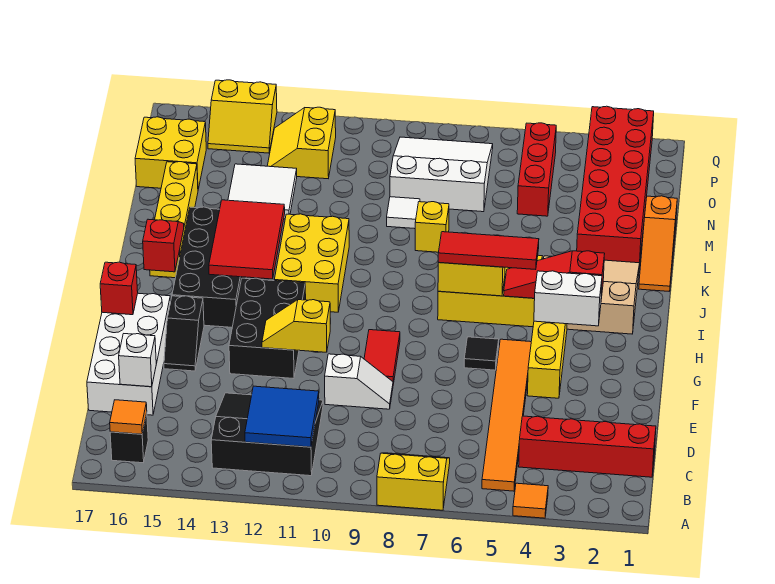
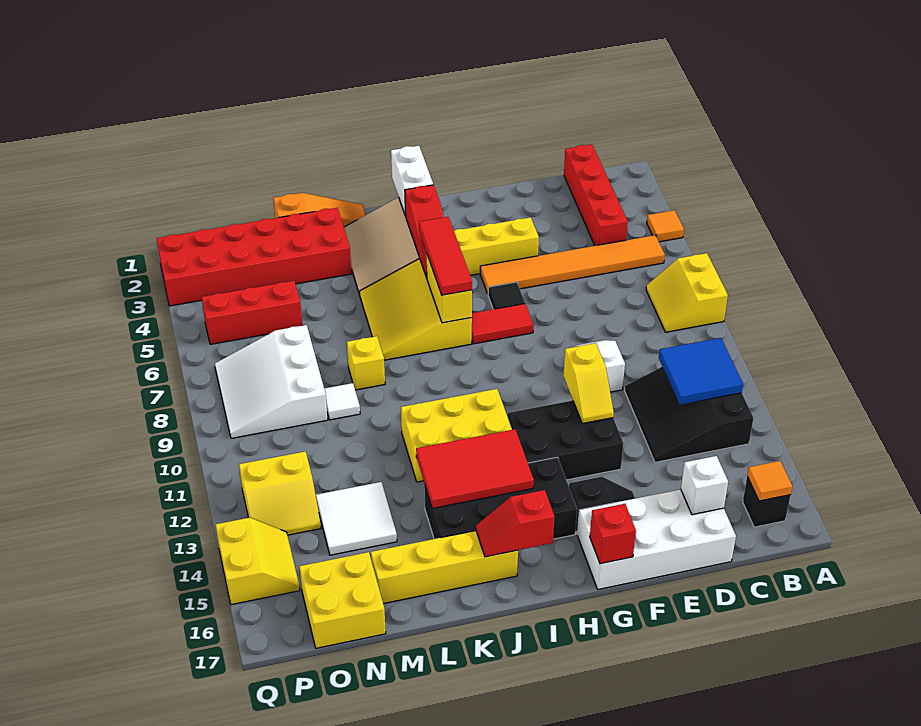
red tile F9:G9 level 1 -> red tile G7:H7 level 1
white brick H3:H4 level 2 -> white brick I1:I2 level 2

